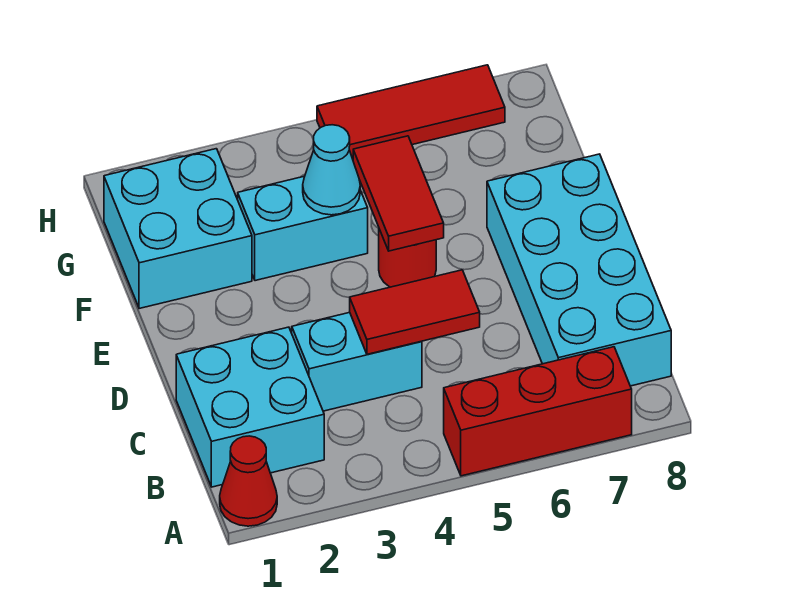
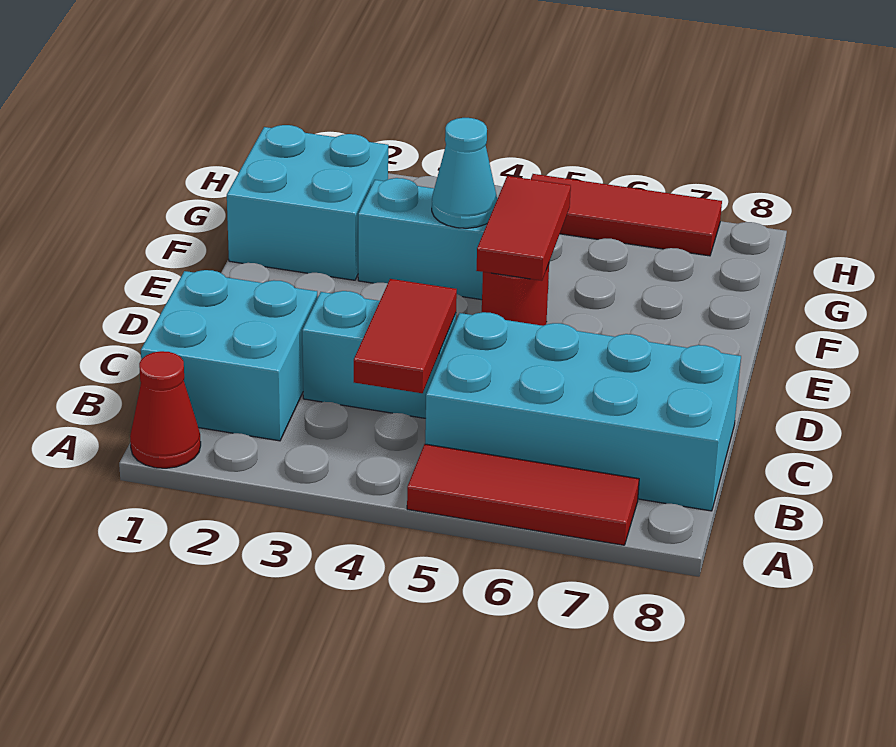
red brick A5:A7 level 1 -> red tile A5:A7 level 1
cyan brick B7:E8 level 1 -> cyan brick B5:C8 level 1
red tile C4:C5 level 2 -> red tile B4:C4 level 2

